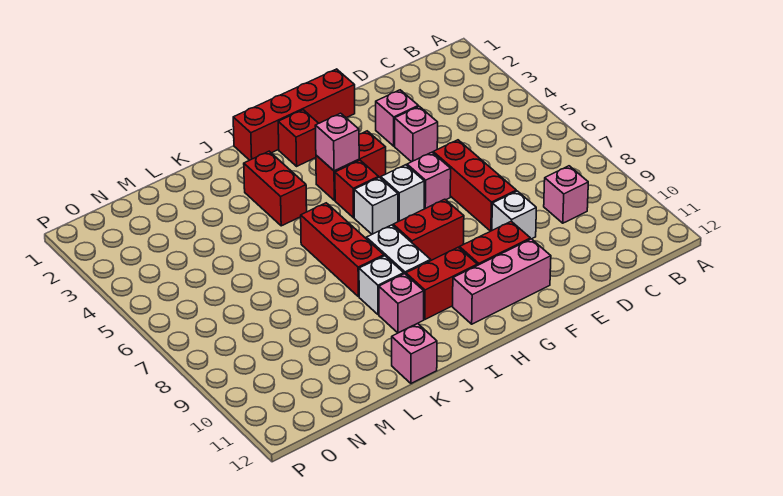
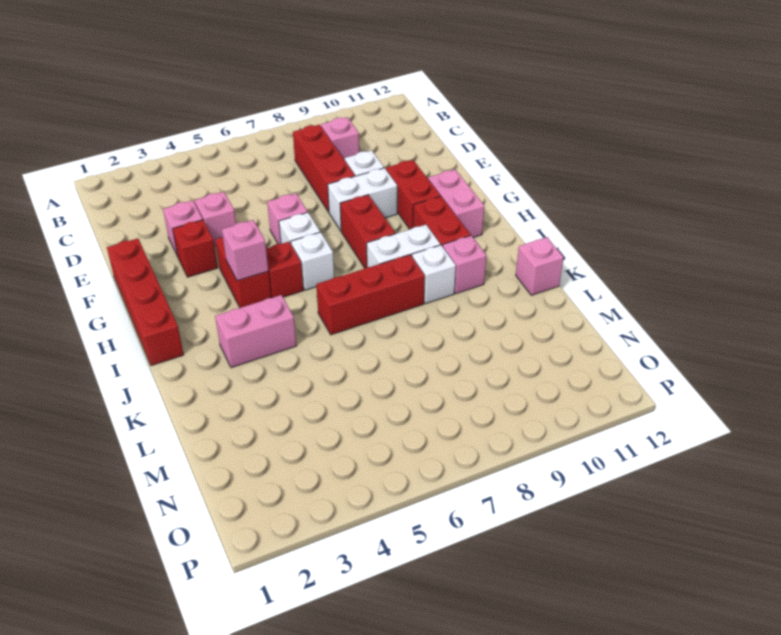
red brick E6:E8 level 1 -> red brick C8:E8 level 1
none -> white brick F8:F9 level 1
pink brick F11:H11 level 1 -> pink brick G11:H11 level 1
red brick H2 level 1 -> red brick F3 level 1
red brick J3:J4 level 1 -> pink brick J3:J4 level 1

